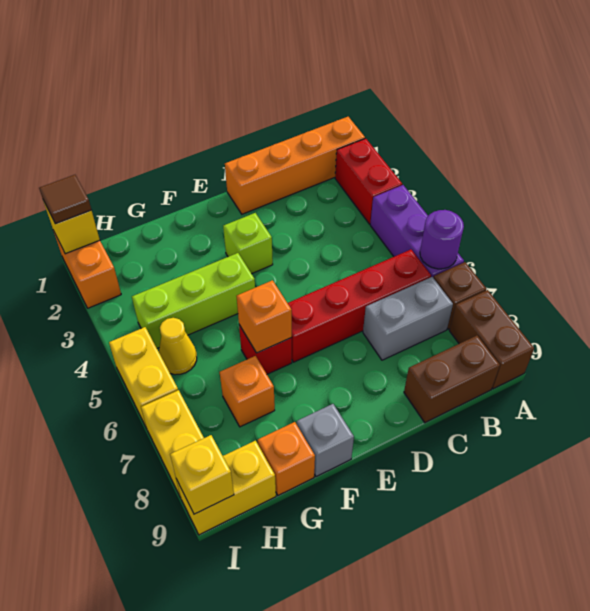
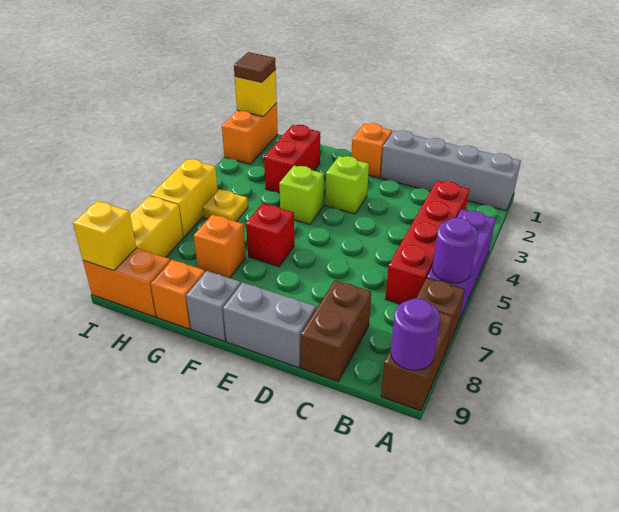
orange brick A1:D1 level 1 -> grey brick A1:D1 level 1
red brick A2:A3 level 1 -> red brick G2:G3 level 1
none -> purple round brick A9 level 2
red brick B6:E6 level 1 -> red brick B3:B6 level 1
grey brick B7:C7 level 1 -> grey brick D9:E9 level 1
brown brick B9:C9 level 1 -> brown brick C8:C9 level 1
lime brick F4:H4 level 1 -> lime brick F4 level 1
orange brick F6 level 2 -> orange brick E1 level 1
yellow cone H5 level 1 -> yellow plate H5 level 1
yellow brick H9:I9 level 1 -> orange brick H9:I9 level 1

